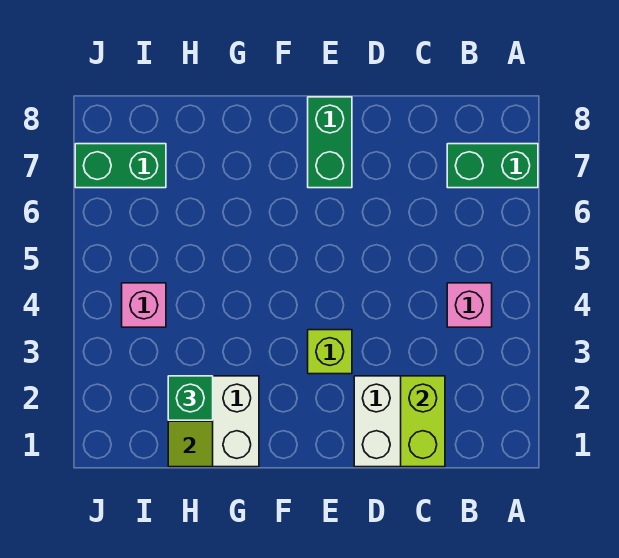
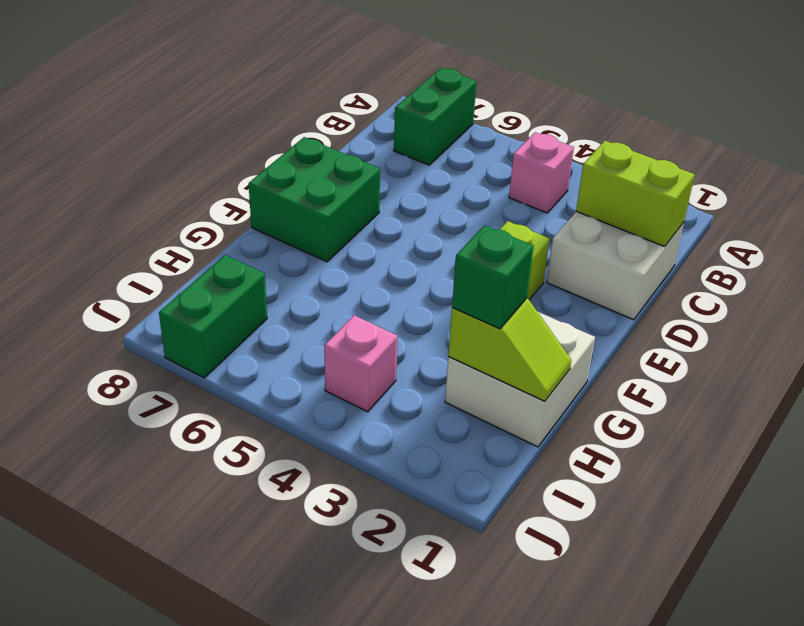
green brick E7:E8 level 1 -> green brick E7:F8 level 1

